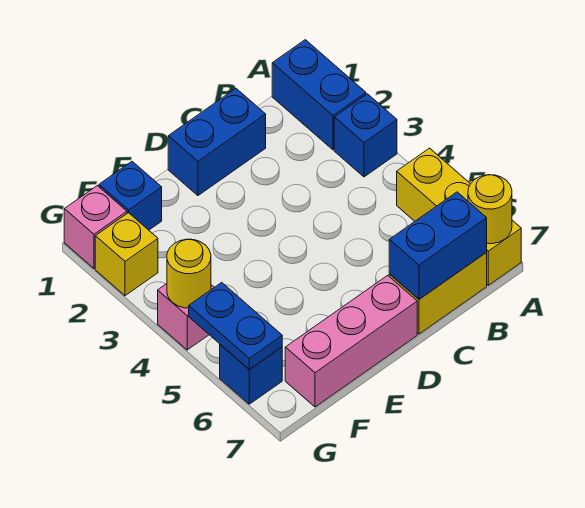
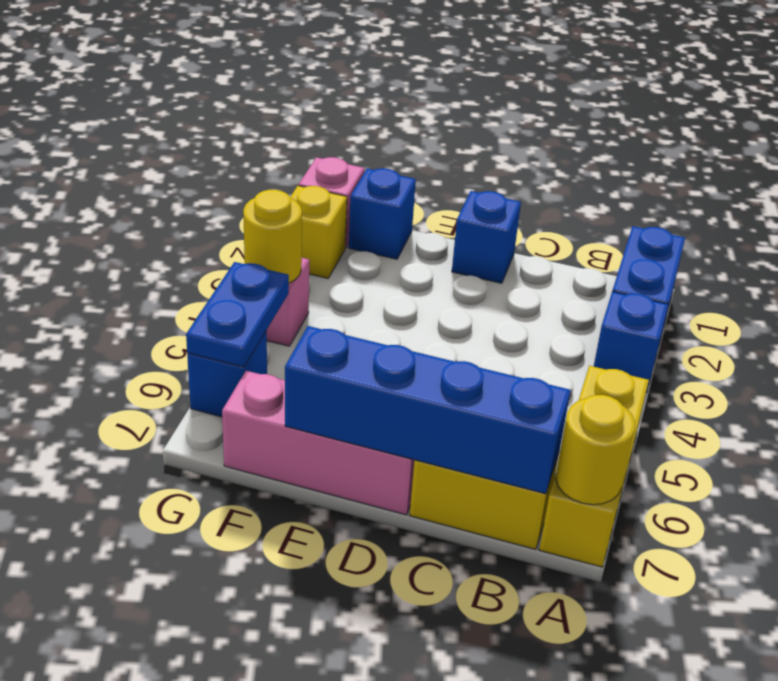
blue brick B7:C7 level 2 -> blue brick B7:E7 level 2
blue brick C1:D1 level 1 -> blue brick D1 level 1

